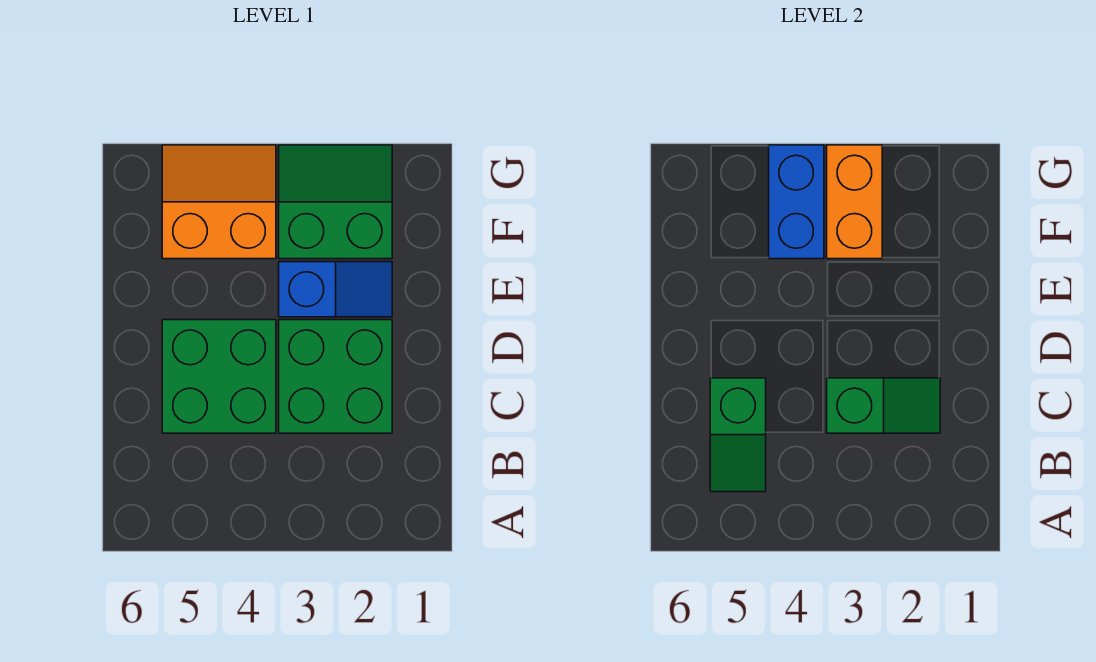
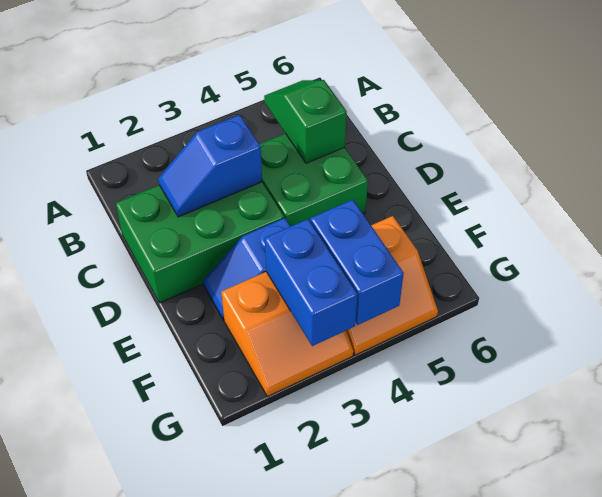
green brick C2:D3 level 1 -> green brick C1:D3 level 1
green slope C2:C3 level 2 top 3 -> blue slope C2:C3 level 2 top 3
green slope F2:G3 level 1 top F -> orange slope F2:G3 level 1 top F
orange brick F3:G3 level 2 -> blue brick F3:G3 level 2

